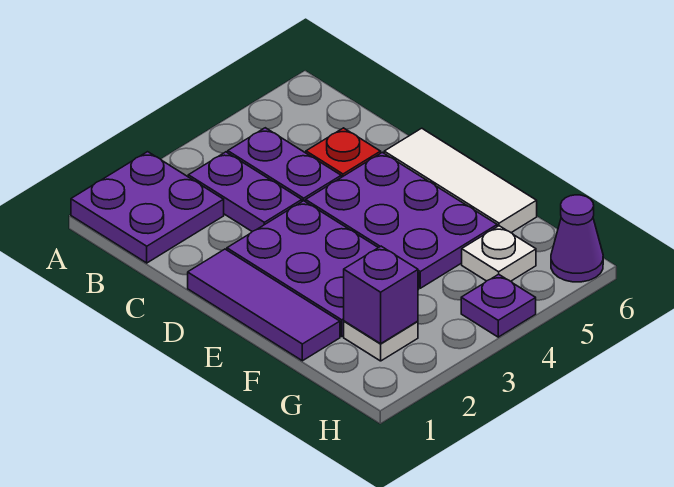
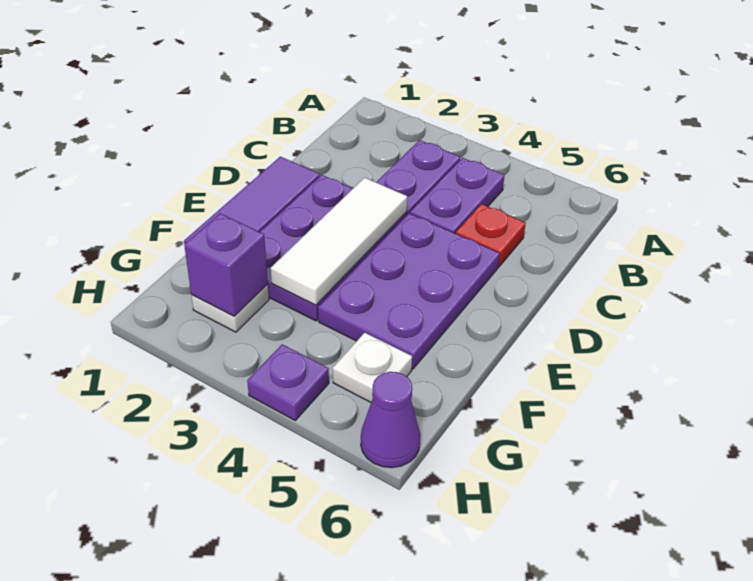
purple plate A1:B2 level 1 -> none
white tile D6:F6 level 1 -> white tile D3:F3 level 2

